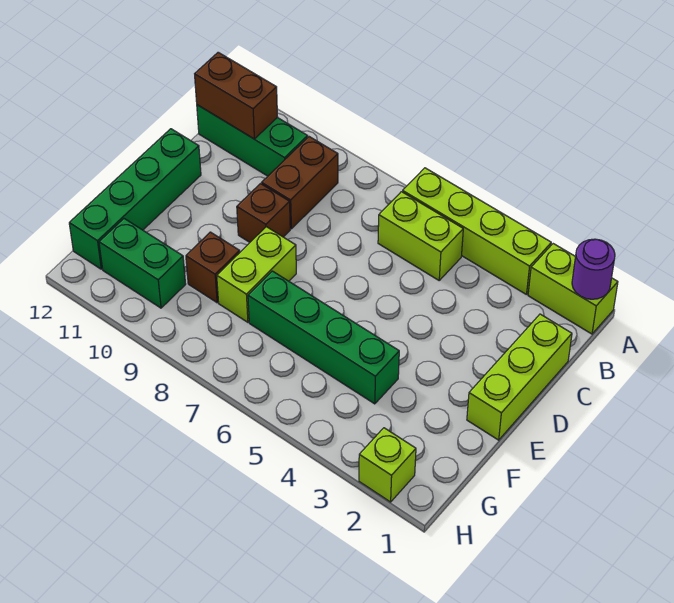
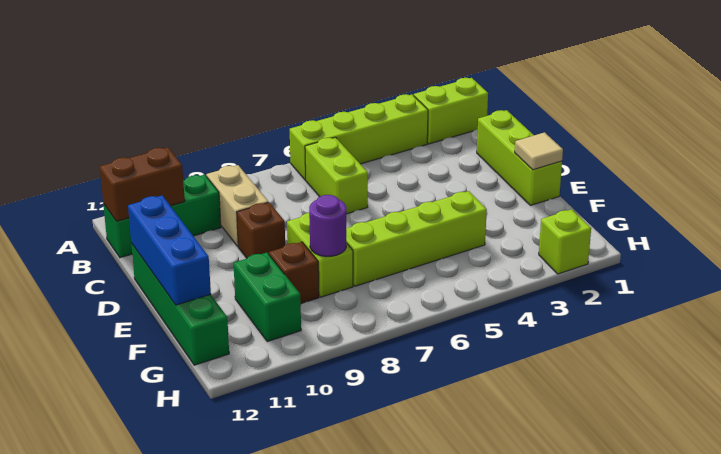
purple round brick A1 level 2 -> purple round brick F8 level 2
lime brick B5:B6 level 1 -> lime brick B6:C6 level 1
brown brick B9:C9 level 1 -> tan brick B9:C9 level 1
none -> blue brick D12:F12 level 2
none -> tan tile E1 level 2
green brick F4:F7 level 1 -> lime brick F4:F7 level 1
green brick G10:G11 level 1 -> green brick F10:G10 level 1

